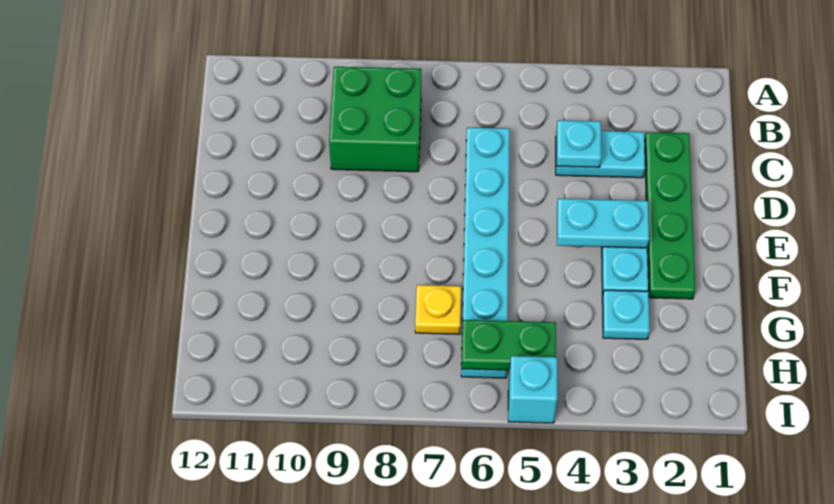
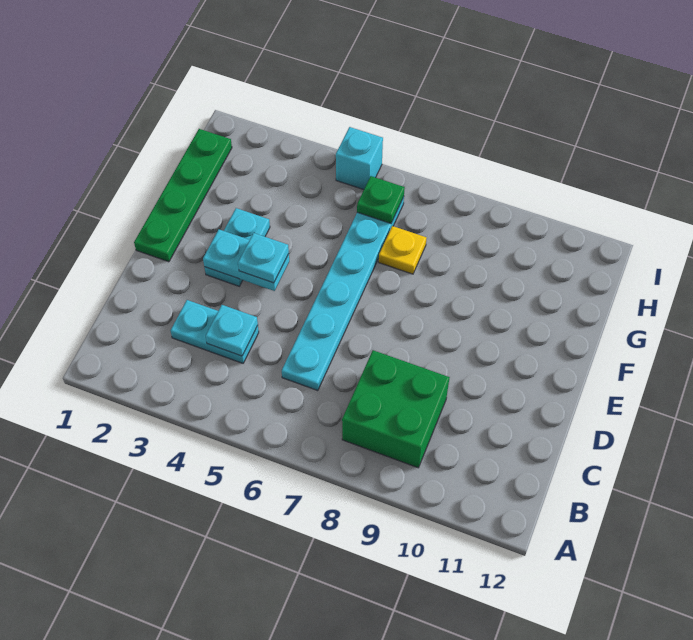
green plate C2:F2 level 1 -> green plate E1:H1 level 1
cyan plate G3 level 1 -> cyan plate E4 level 3
green plate H5:H6 level 2 -> green plate H6 level 2

